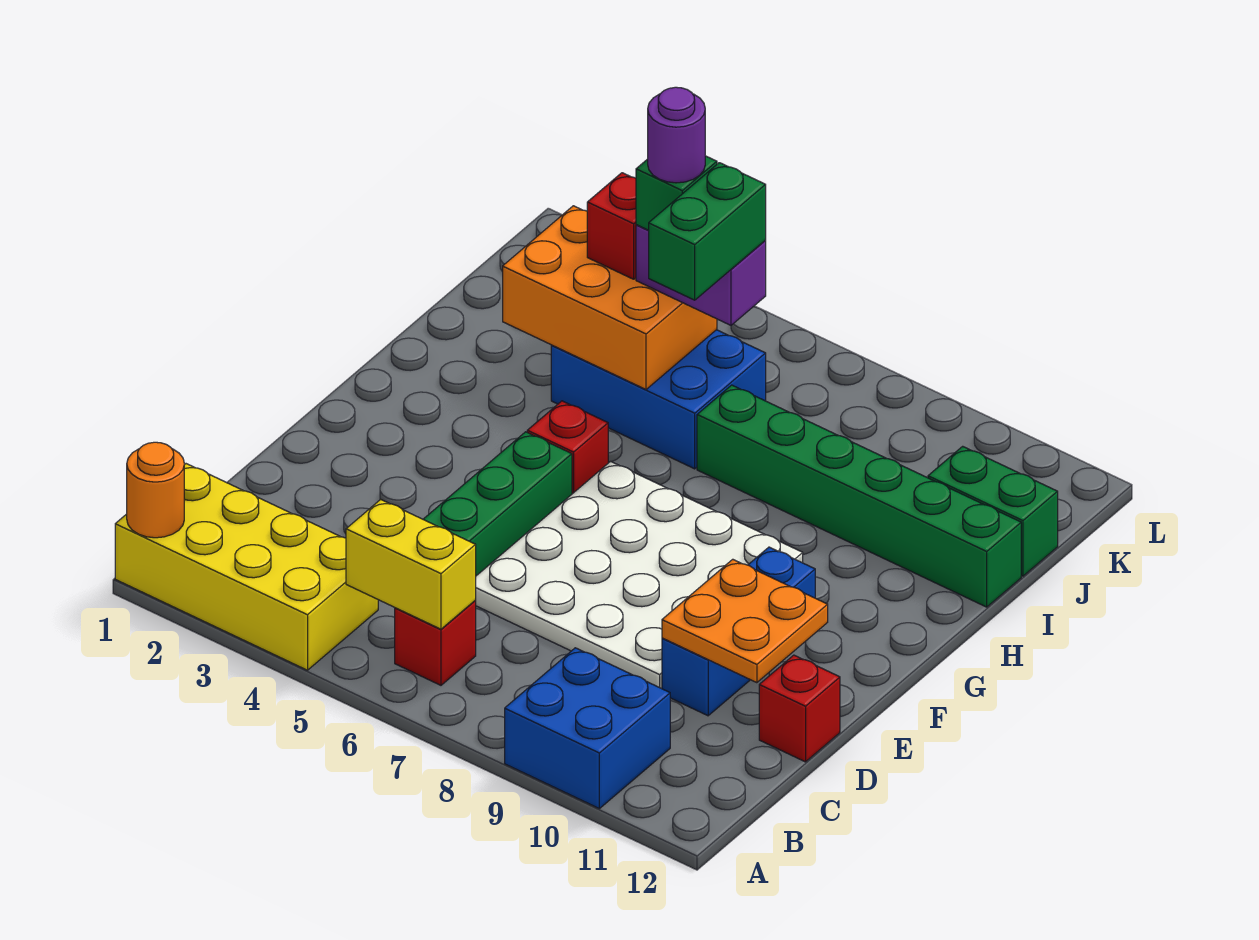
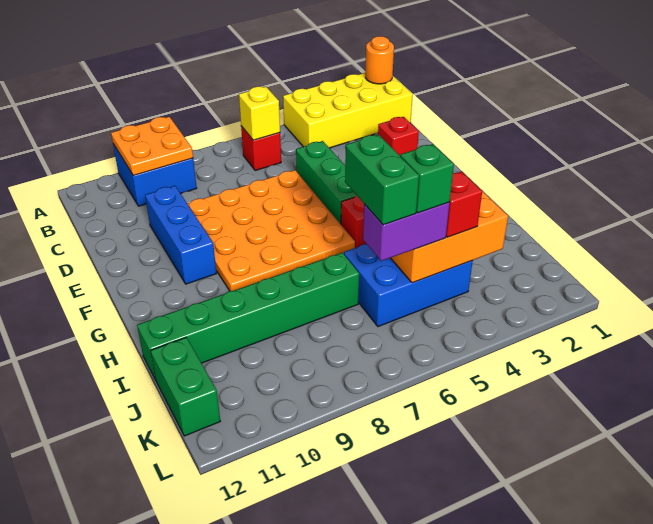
yellow brick B5:B6 level 2 -> yellow brick B6 level 2
white plate D6:G9 level 1 -> orange plate D6:G9 level 1
orange plate D10:E11 level 2 -> orange plate A9:B10 level 2
red brick D12 level 1 -> red brick D2 level 1
purple round brick J5 level 5 -> none
green brick J11:J12 level 1 -> green brick J12:K12 level 1

